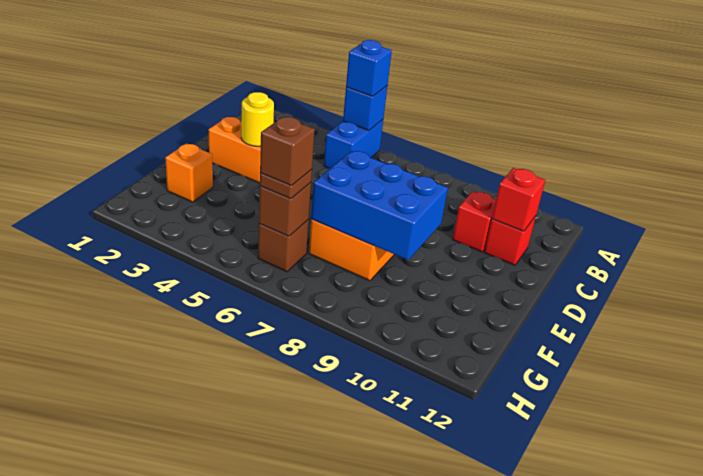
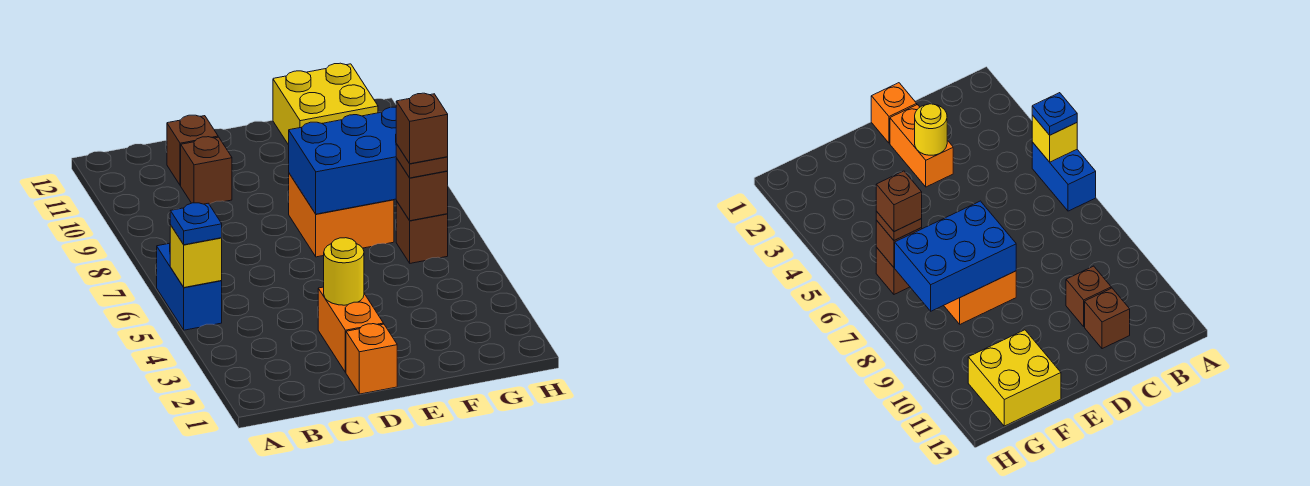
blue brick A5:B5 level 1 -> blue brick A5:A6 level 1
blue brick A5 level 2 -> yellow brick A5 level 2
blue brick A5 level 3 -> blue plate A5 level 3
red brick C10 level 1 -> brown brick C10 level 1
red brick C11 level 1 -> brown brick C11 level 1
red brick C11 level 2 -> none
blue brick E7:F9 level 2 -> blue brick E7:G8 level 2
orange brick F2 level 1 -> orange brick D1 level 1
none -> yellow brick F11:G12 level 1

